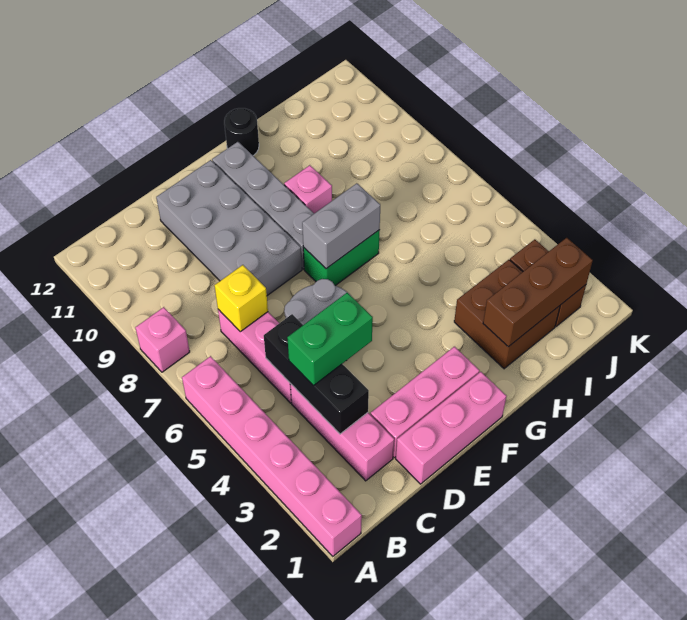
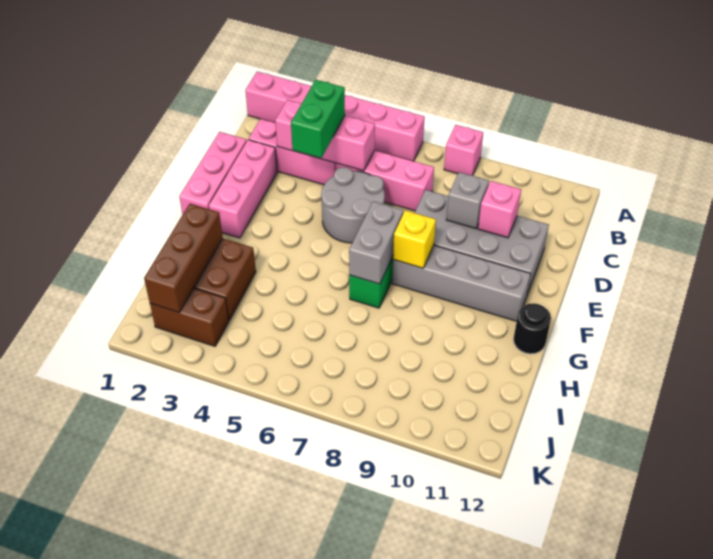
black brick C3:C5 level 2 -> pink brick C3:C5 level 2
yellow brick C7 level 2 -> yellow brick F8 level 2
none -> grey brick D9 level 2
pink brick G9 level 1 -> pink brick D10 level 2

